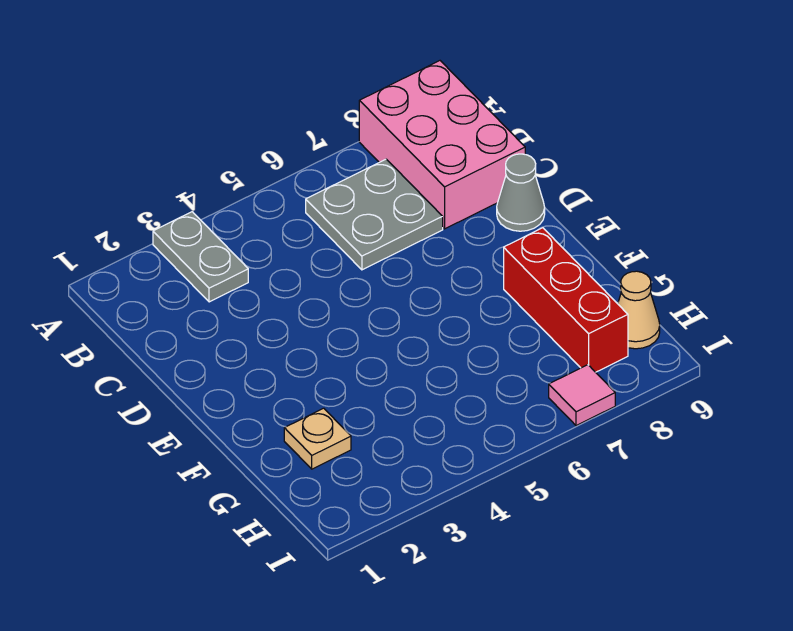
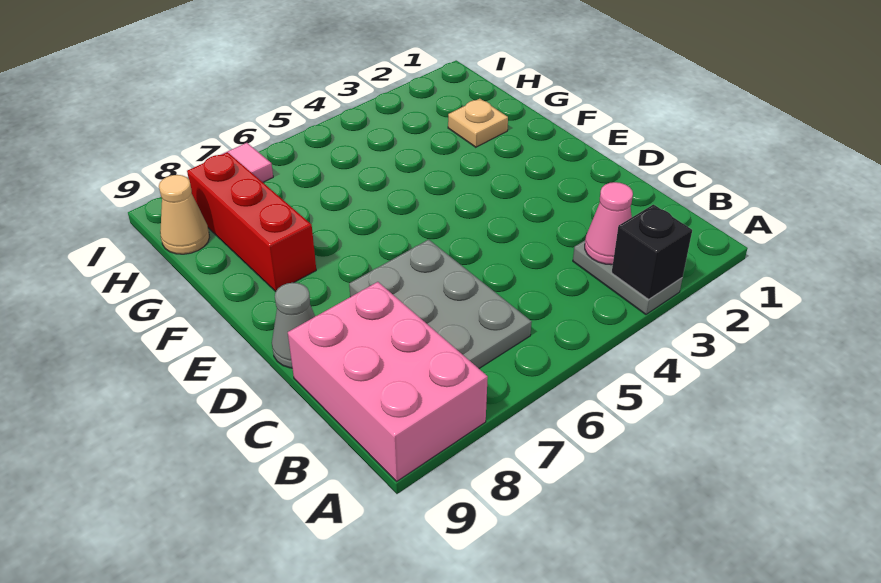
none -> black brick A3 level 2
none -> pink cone B3 level 2
grey plate B6:C7 level 1 -> grey plate B6:D7 level 1

